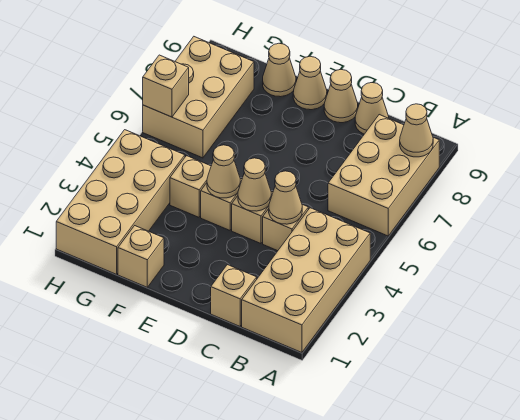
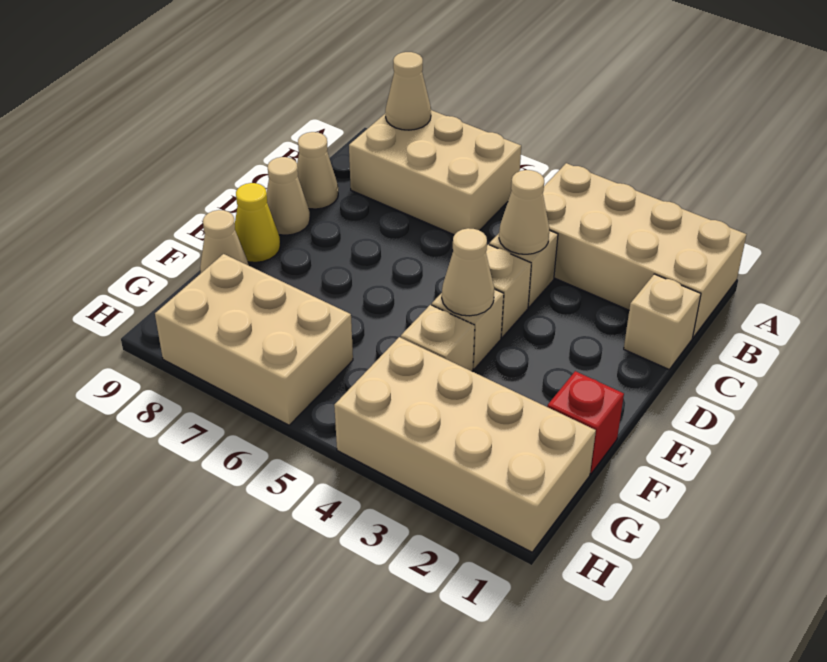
tan cone D4 level 2 -> none
tan cone E9 level 1 -> yellow cone E9 level 1
tan brick F1 level 1 -> red brick F1 level 1
tan brick H6 level 2 -> none

